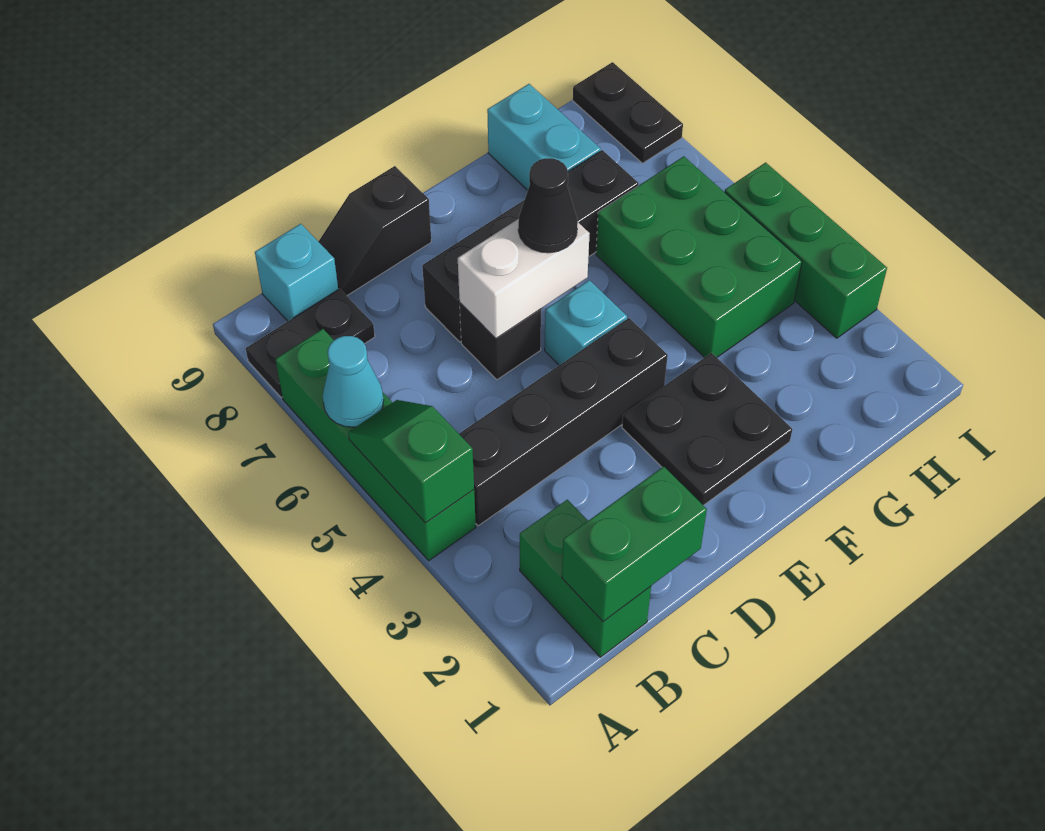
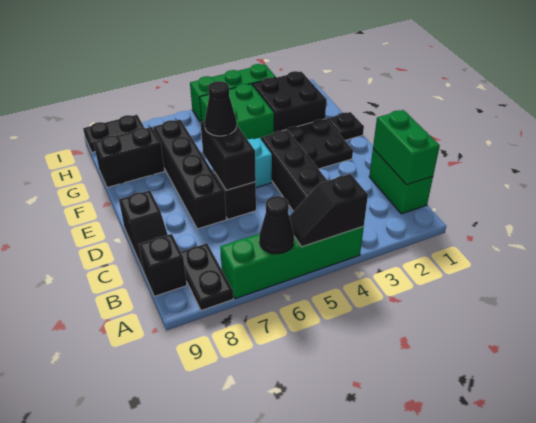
green slope A4:A5 level 2 top 4 -> black slope A4:A5 level 2 top 4
cyan cone A6 level 2 -> black cone A6 level 2
green brick B1:B2 level 1 -> green brick B1:C1 level 1
cyan brick B9 level 1 -> black brick B9 level 1
white brick D6:E6 level 2 -> black brick D6:E6 level 2
none -> black plate F1 level 1
none -> black brick G2:H3 level 1
green brick G4:H6 level 1 -> green brick G4:H5 level 1
cyan brick G8:G9 level 1 -> black brick G8:G9 level 1

